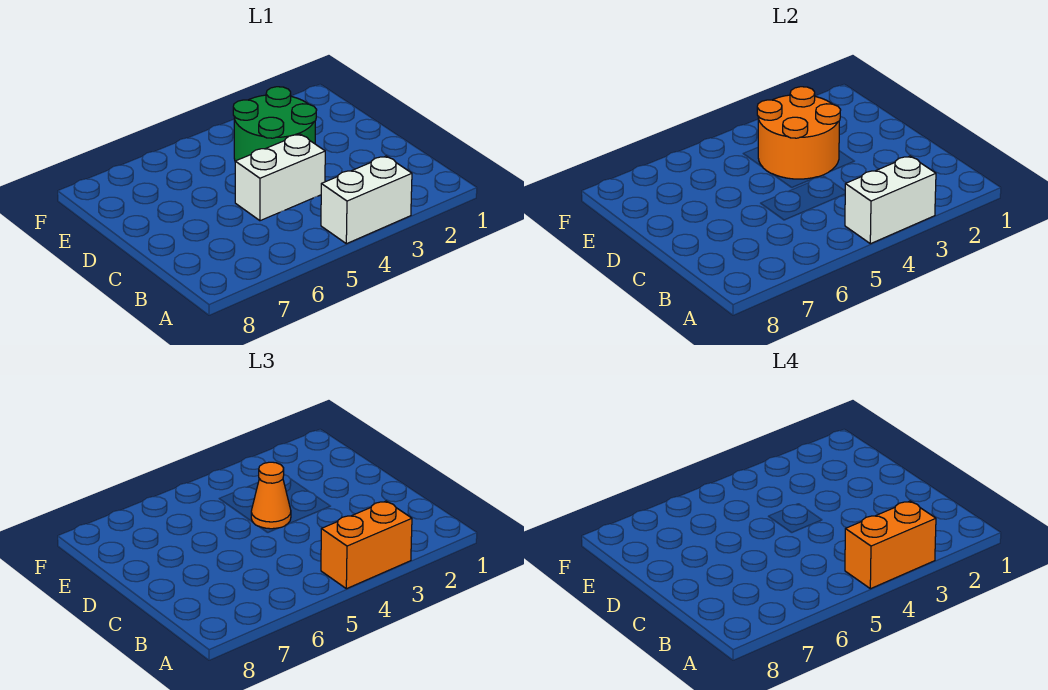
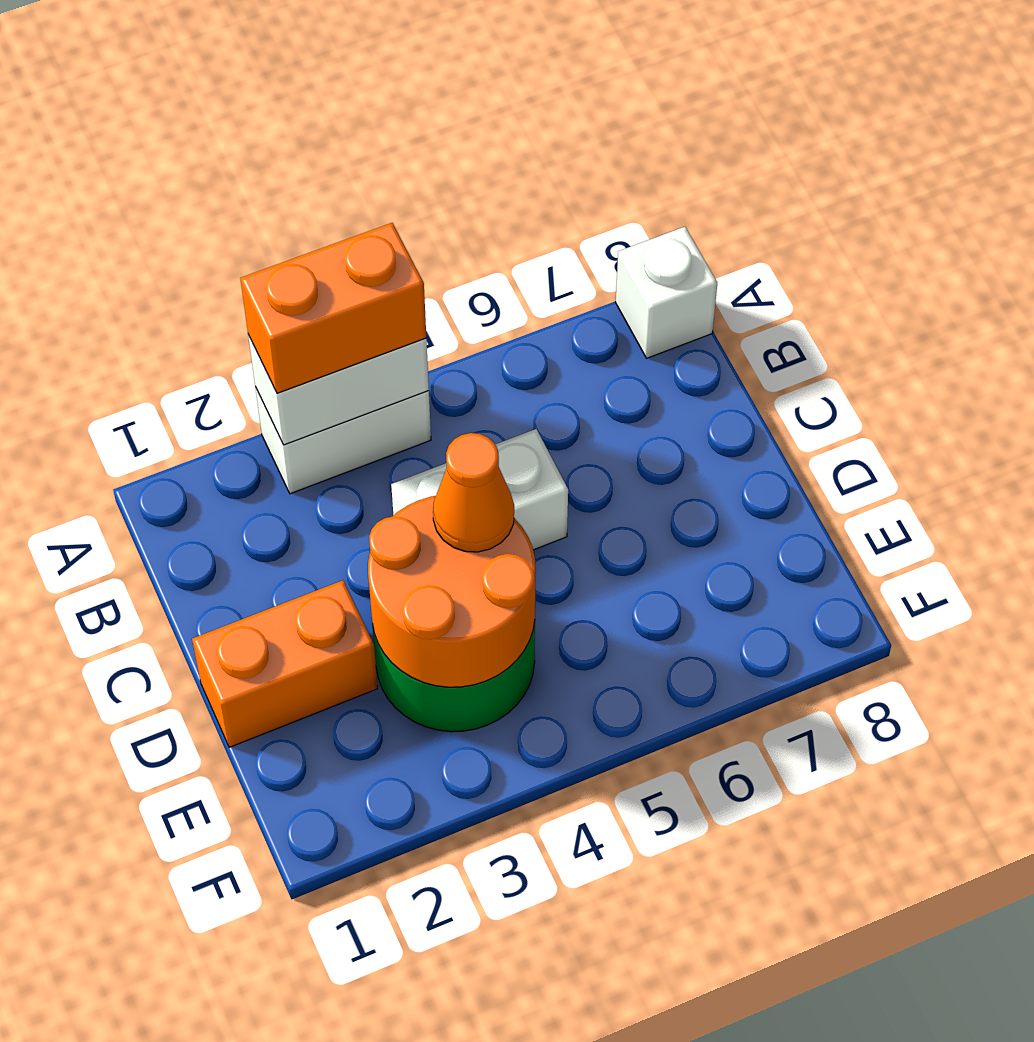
orange brick A3:A4 level 4 -> orange brick D1:D2 level 1
none -> white brick A8 level 1

